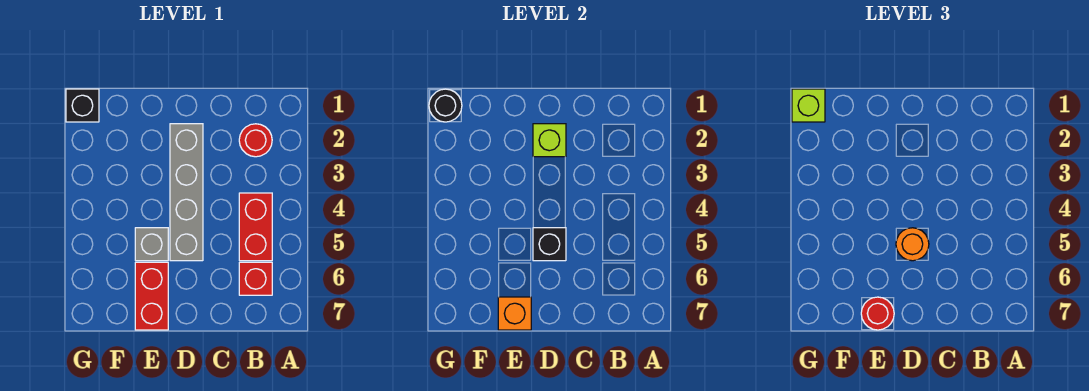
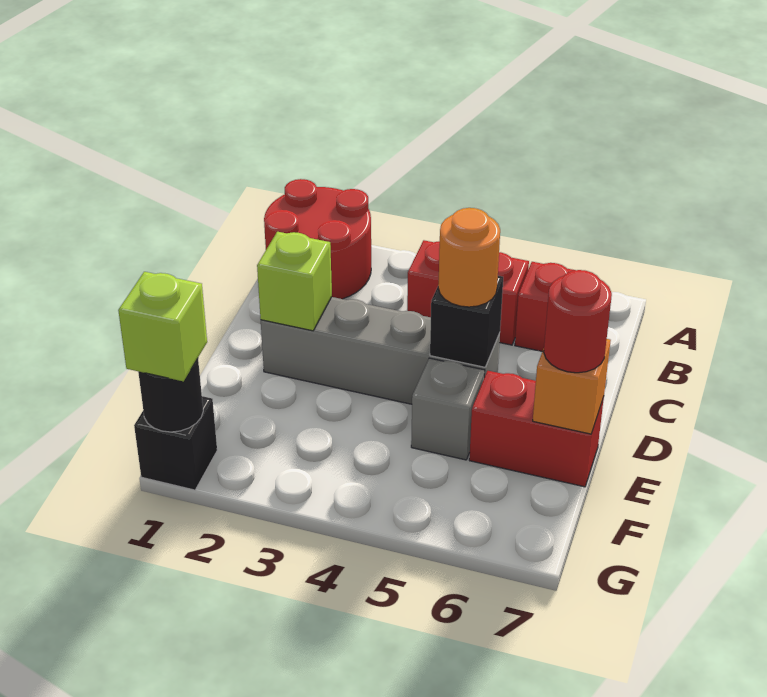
red round brick B2 level 1 -> red round brick A1:B2 level 1

